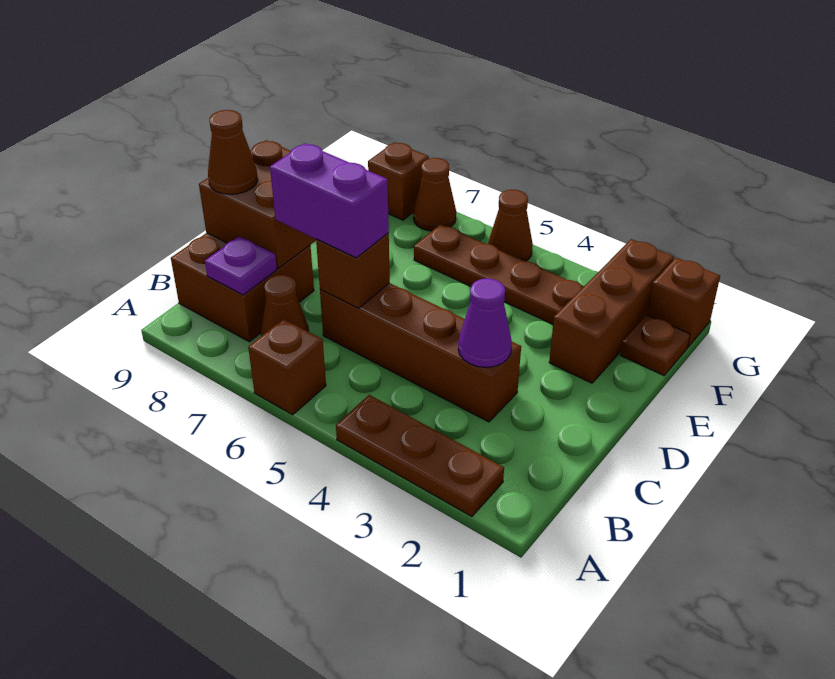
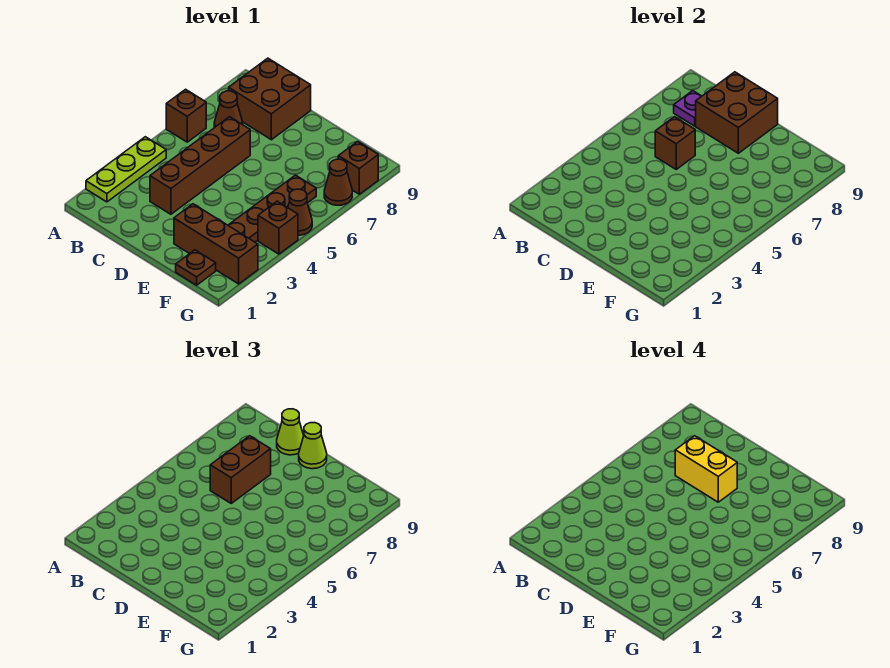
brown plate A2:A4 level 1 -> lime plate A2:A4 level 1
purple cone C3 level 2 -> none
purple brick C6:C7 level 3 -> brown brick C6:C7 level 3
none -> yellow brick C7:D7 level 4
brown cone C9 level 3 -> lime cone C9 level 3
none -> lime cone D9 level 3
brown brick G1 level 1 -> brown brick G4 level 1

